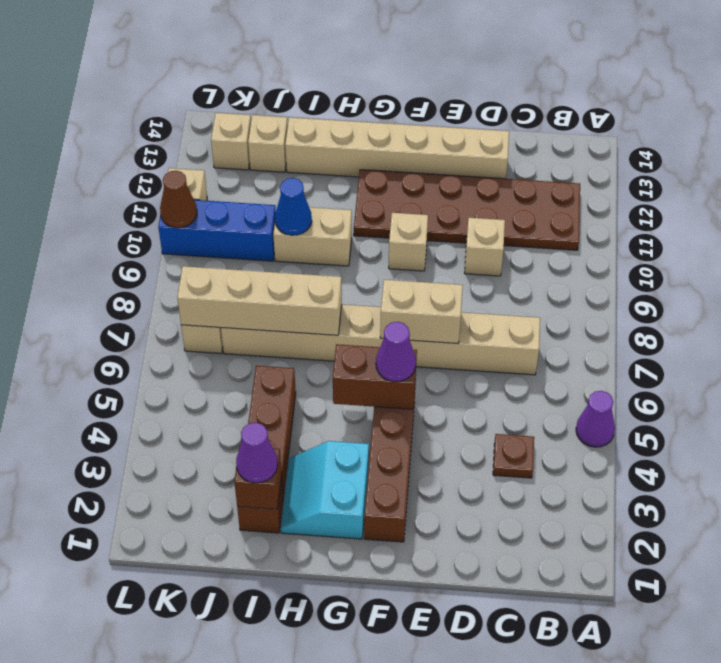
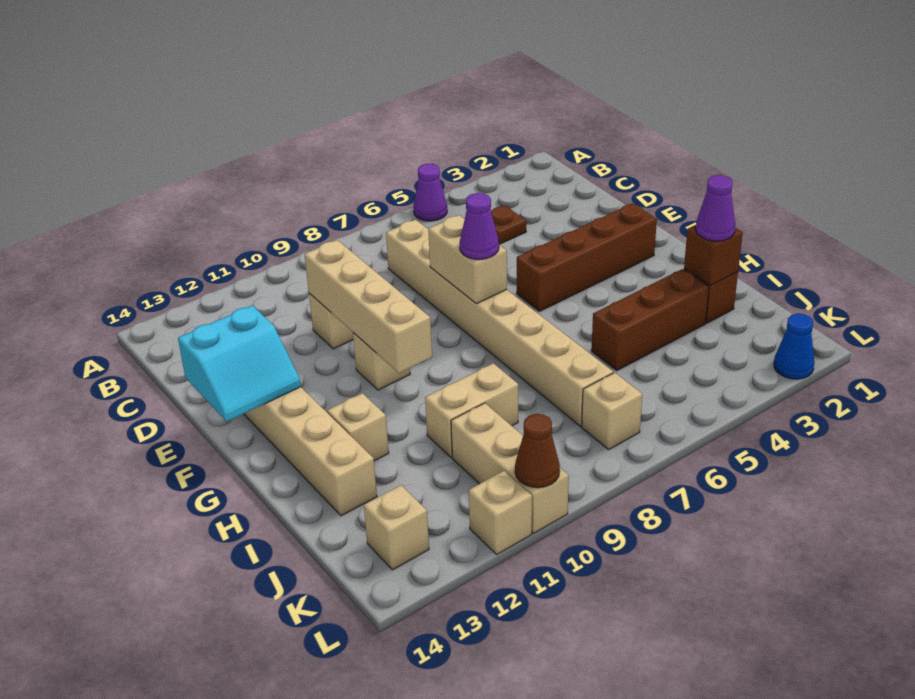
brown plate B11:G12 level 1 -> none
brown brick F5:G5 level 2 -> none
purple cone F5 level 3 -> purple cone F7 level 3
cyan slope G2:H3 level 1 top G -> cyan slope E13:F14 level 2 top E
tan brick H7:K7 level 2 -> tan brick D10:G10 level 2
tan brick H10:I10 level 1 -> tan brick I9:I10 level 1
blue cone I10 level 2 -> blue cone L2 level 1
blue brick J10:L10 level 1 -> tan brick J10:L10 level 1
tan brick J13 level 1 -> tan brick H12 level 1

